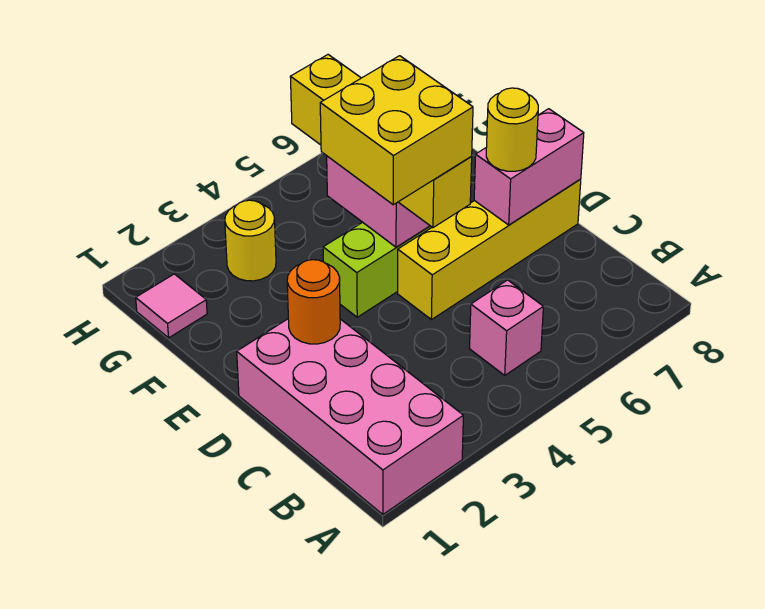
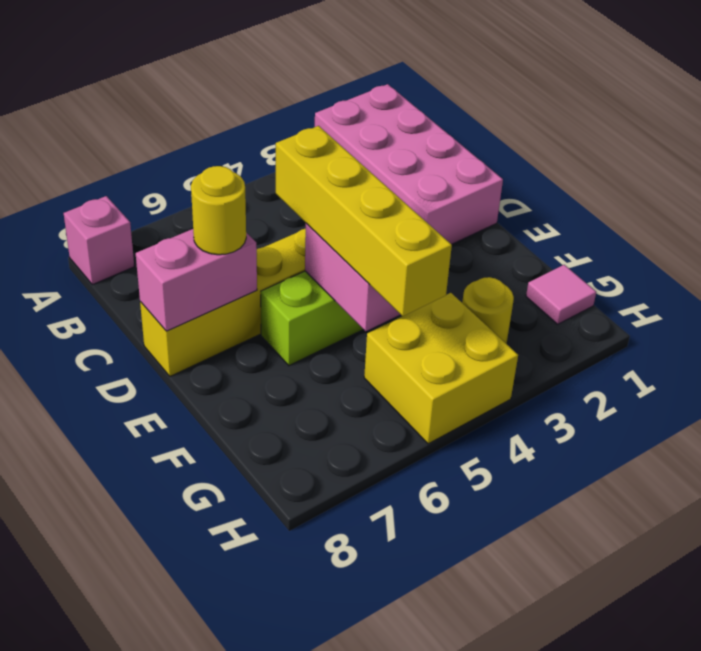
pink brick B5 level 1 -> pink brick A8 level 1
orange round brick D2 level 2 -> none
yellow brick D4:E5 level 4 -> yellow brick G4:H5 level 1

